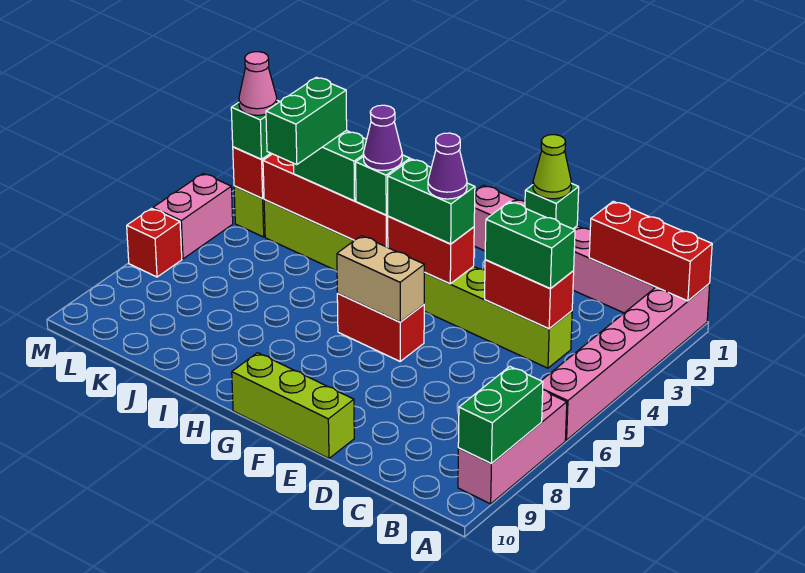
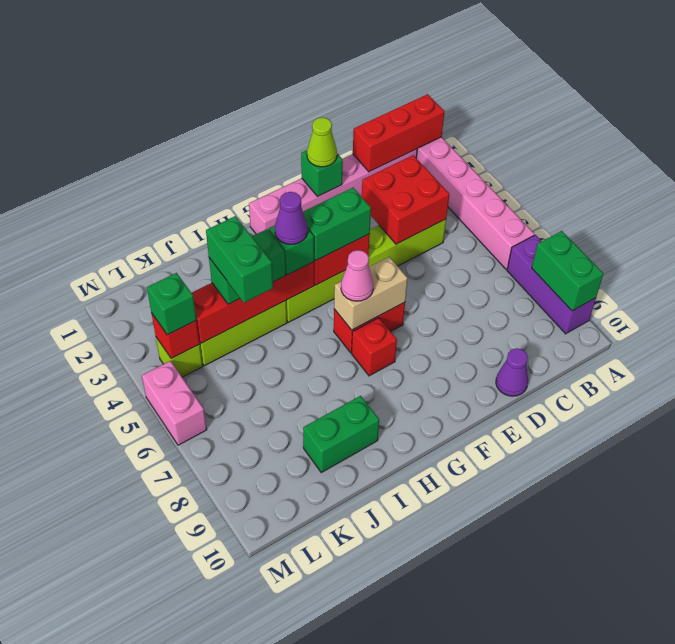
pink brick A7:A9 level 1 -> purple brick A7:A9 level 1
red brick C4:D4 level 2 -> red brick C3:D4 level 2
green brick C4:D4 level 3 -> green brick I9:J9 level 1
lime brick E10:G10 level 1 -> none
purple cone F4 level 4 -> purple cone D10 level 1
pink cone L4 level 4 -> pink cone G6 level 3
red brick M7 level 1 -> red brick G7 level 1

